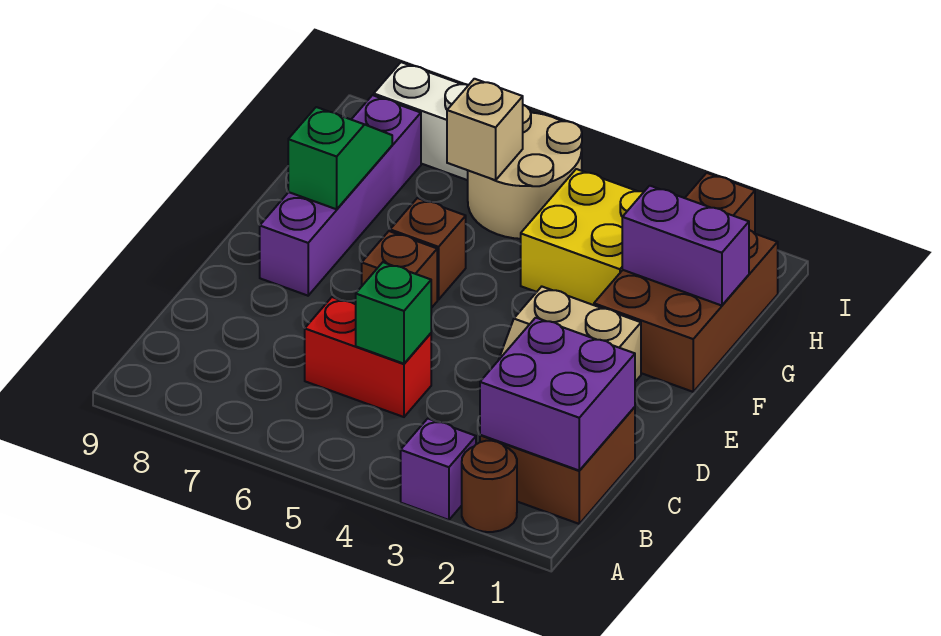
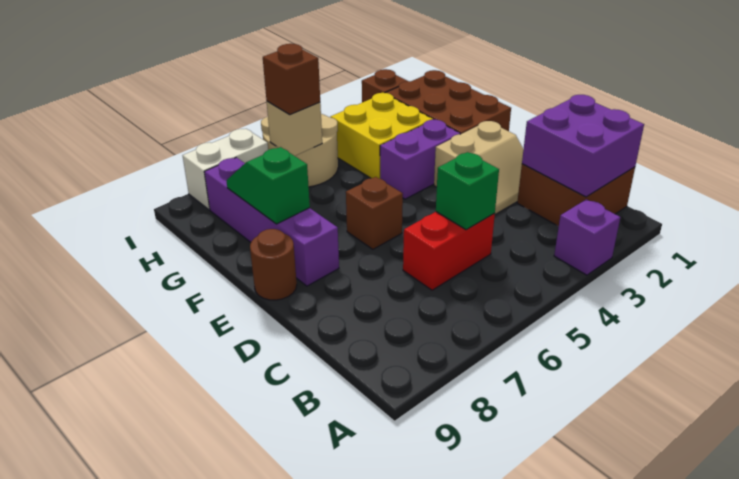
brown round brick A2 level 1 -> brown round brick E9 level 1
brown brick F6 level 1 -> brown brick H6 level 3
purple brick G1:G2 level 2 -> purple brick F3:F4 level 1

